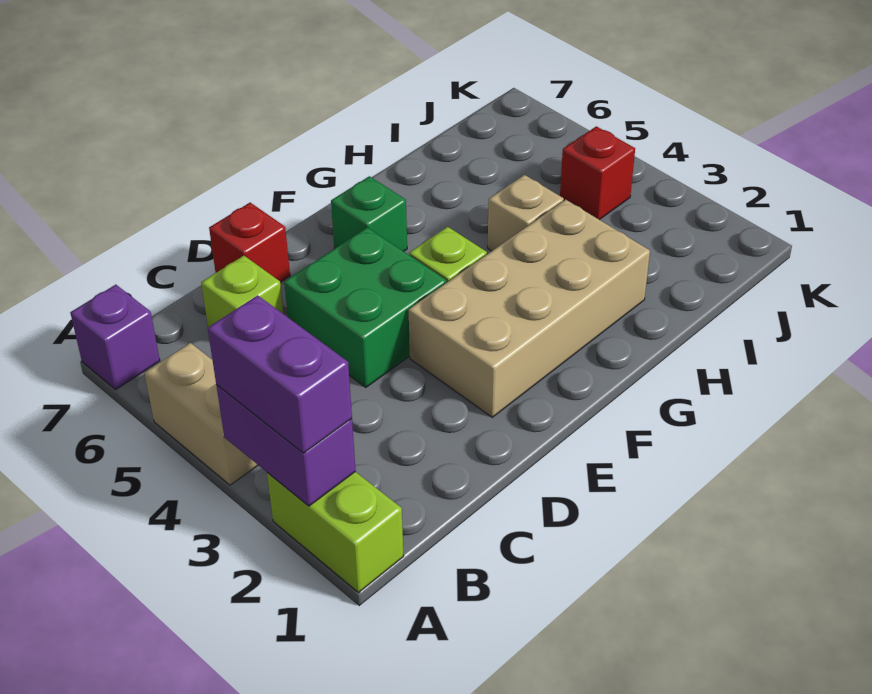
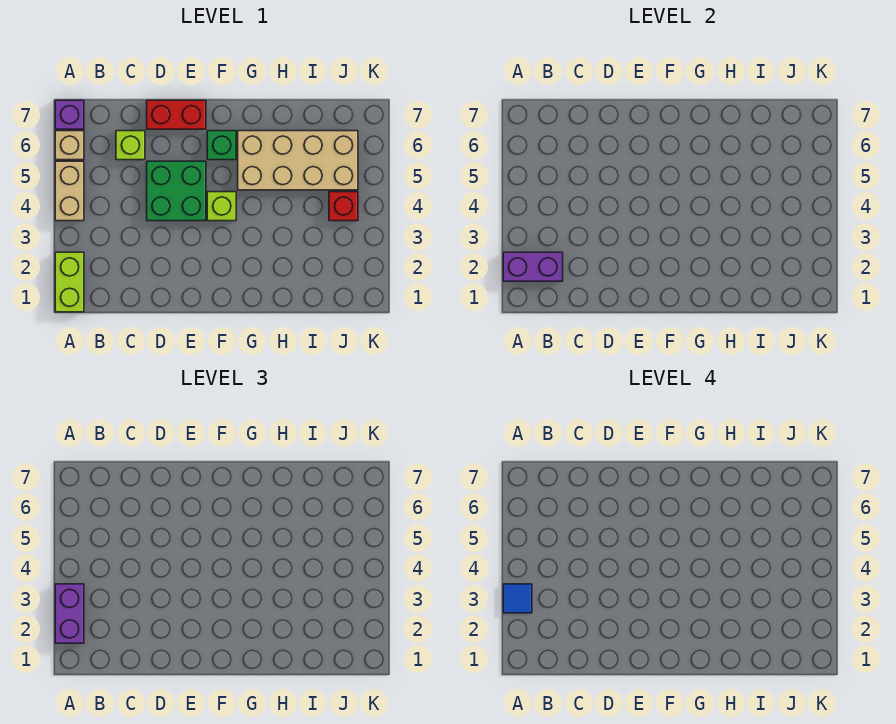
purple brick A2:A3 level 2 -> purple brick A2:B2 level 2
none -> blue tile A3 level 4
red brick D7 level 1 -> red brick D7:E7 level 1
tan brick E2:H3 level 1 -> tan brick G5:J6 level 1
tan brick H4 level 1 -> tan brick A6 level 1

